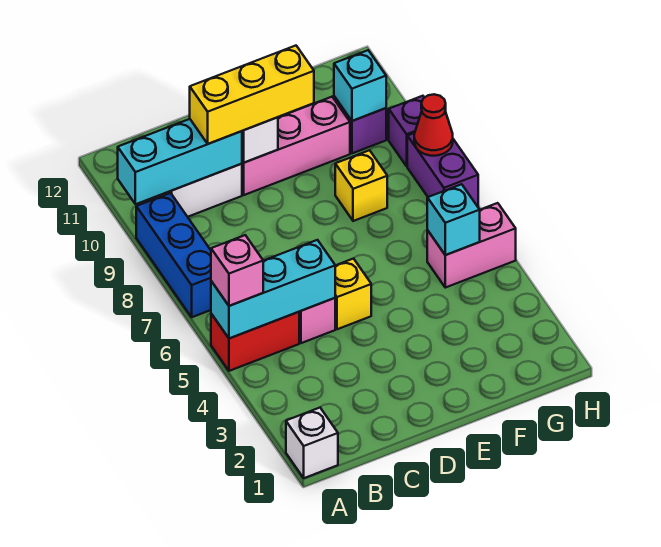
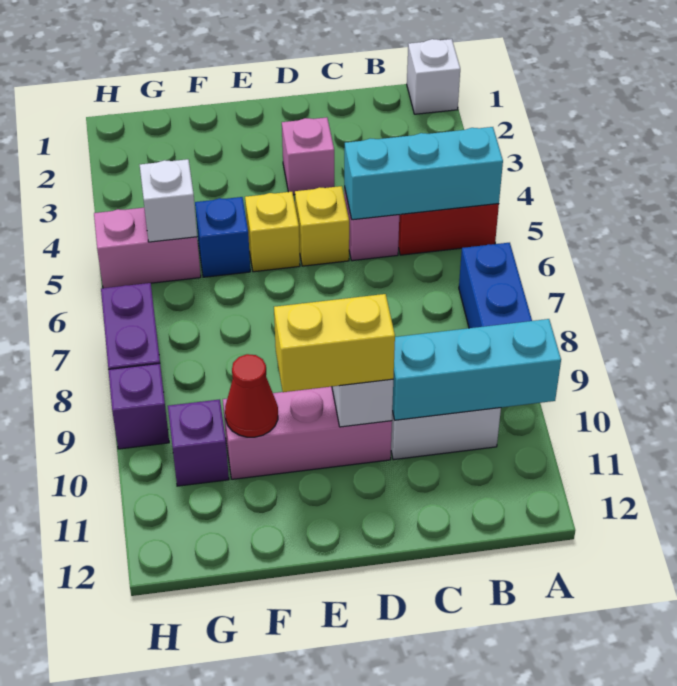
pink brick A5 level 3 -> pink brick D3 level 1
yellow brick C10:E10 level 3 -> yellow brick D10:E10 level 3
none -> blue brick F5 level 1
yellow brick F8 level 1 -> yellow brick E5 level 1
cyan brick G5 level 2 -> white brick G5 level 2
cyan brick G10 level 2 -> none
red cone H8 level 2 -> red cone F10 level 2

